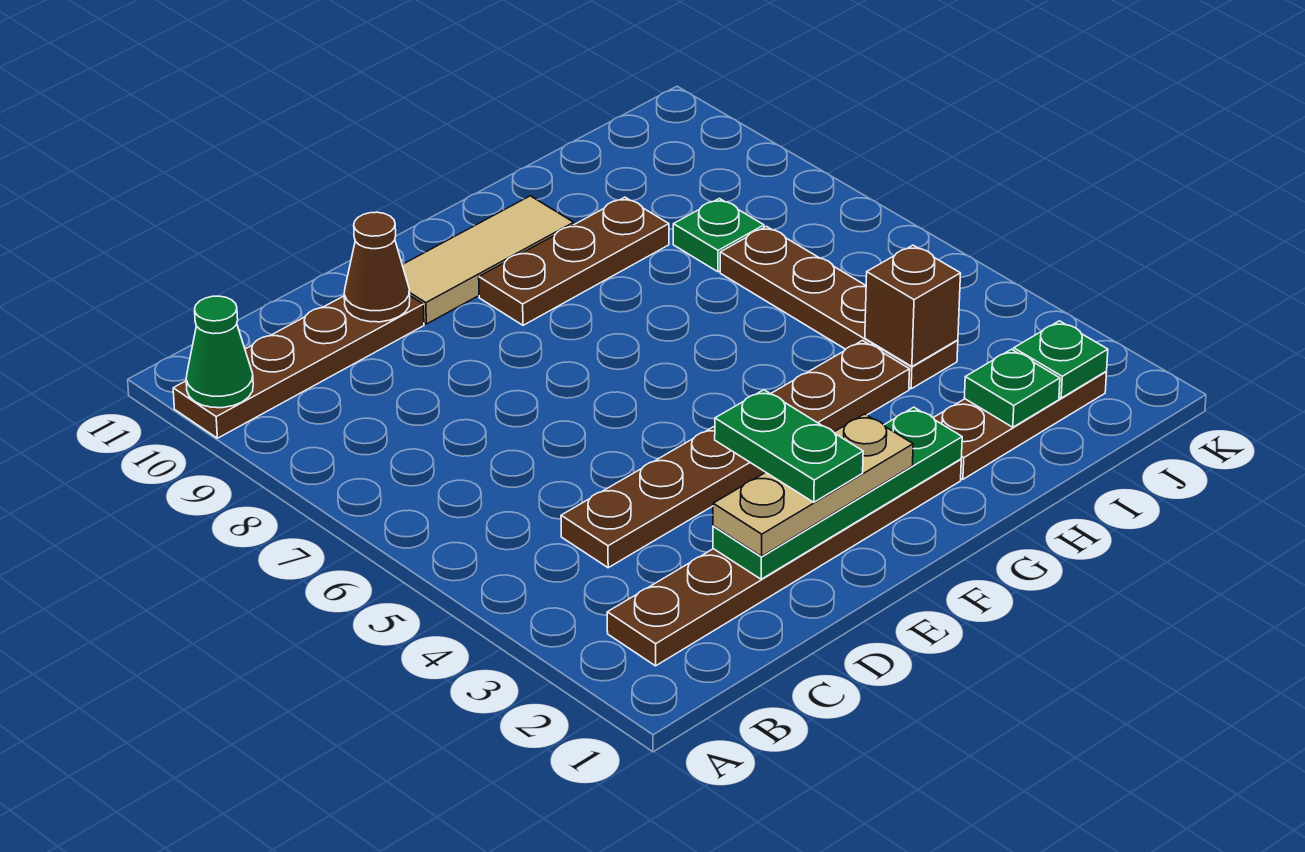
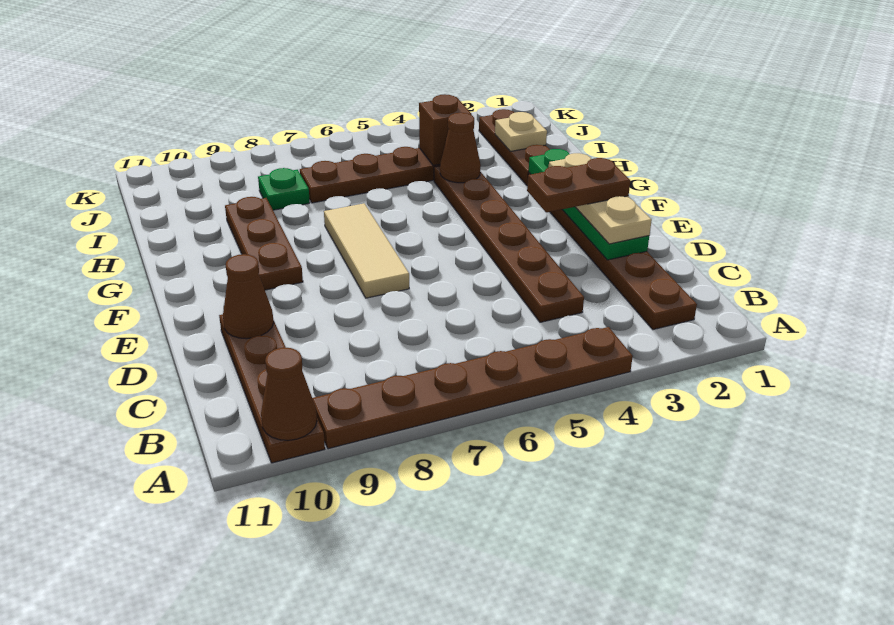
none -> brown plate A4:A9 level 1
green cone A10 level 2 -> brown cone A10 level 2
green plate E2:E3 level 4 -> brown plate E2:E3 level 4
tan tile E10:G10 level 1 -> tan tile E7:G7 level 1
none -> brown cone H4 level 2
green plate I2 level 2 -> tan plate I2 level 2
green plate J2 level 2 -> none

